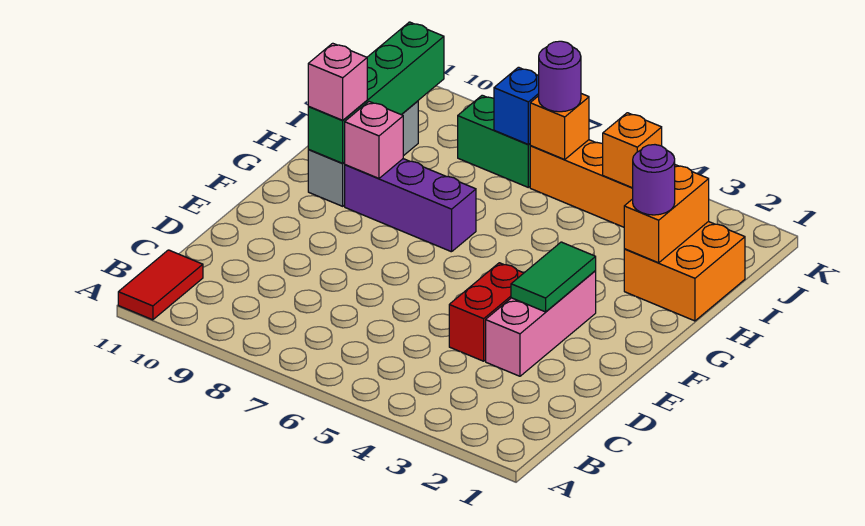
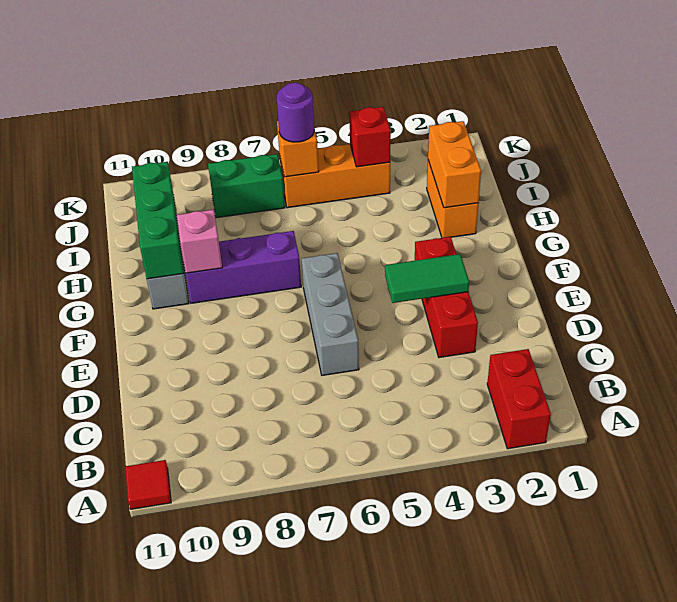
red tile A11:B11 level 1 -> red tile A11 level 1
pink brick D3:F3 level 1 -> red brick D3:F3 level 1
red brick D4:E4 level 1 -> red brick A2:B2 level 1
none -> grey brick D6:F6 level 1
green tile E3:F3 level 2 -> green tile E3:E4 level 2
green brick G10:J10 level 2 -> green brick G10:I10 level 2
pink brick G10 level 3 -> none
orange brick H1:I2 level 1 -> orange brick H2:I2 level 1
purple round brick H2 level 3 -> none
orange brick J4 level 2 -> red brick J4 level 2
blue brick J7 level 2 -> none

